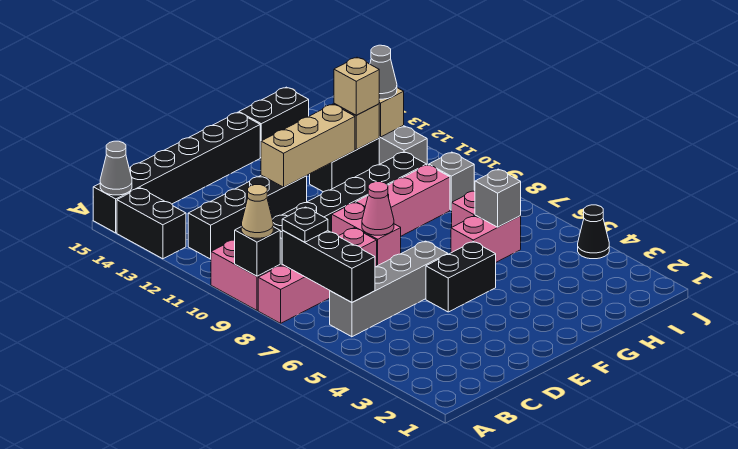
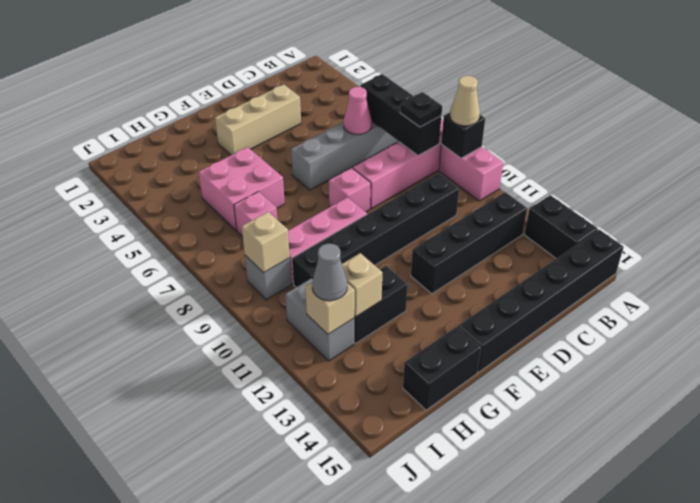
grey cone A15 level 2 -> none
black brick E5:F5 level 1 -> none
pink brick E8:E9 level 1 -> pink brick E8 level 1
pink cone E8 level 2 -> pink cone C6 level 2
tan brick E12:G12 level 2 -> tan brick D3:F3 level 1
pink brick G6:H6 level 1 -> pink brick G5:H6 level 1
grey brick H6 level 2 -> none
tan brick H12 level 3 -> tan brick I9 level 2
black cone J4 level 1 -> none

